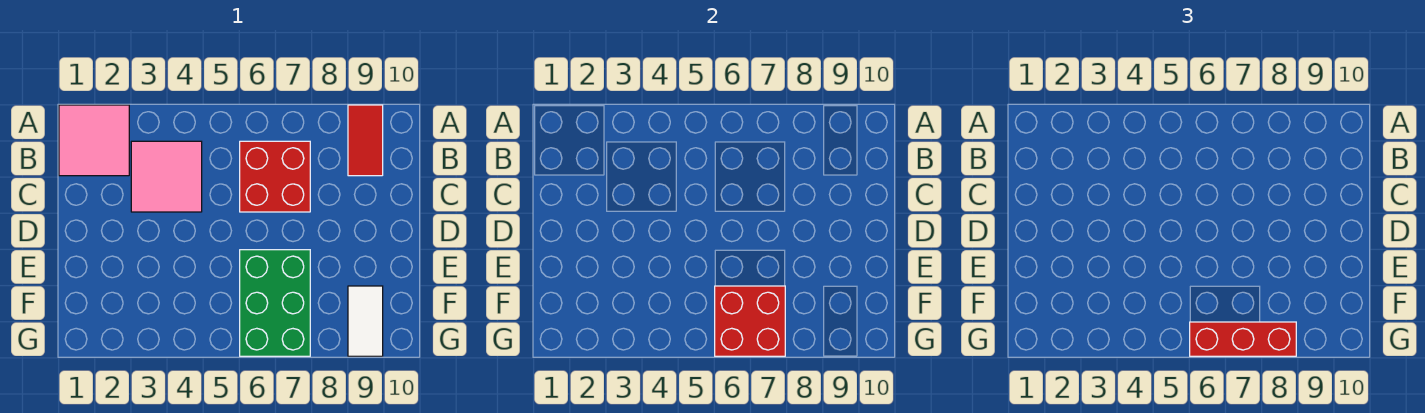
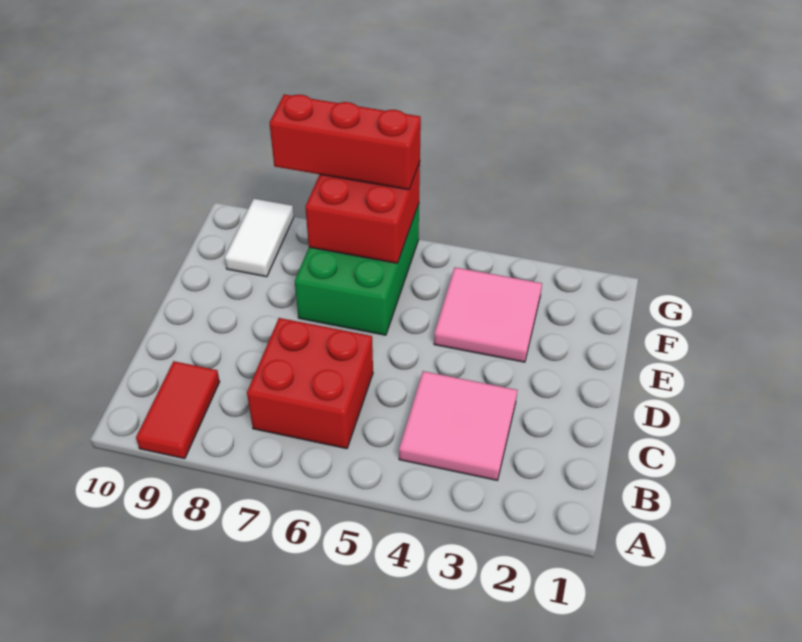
pink tile A1:B2 level 1 -> pink tile E3:F4 level 1

